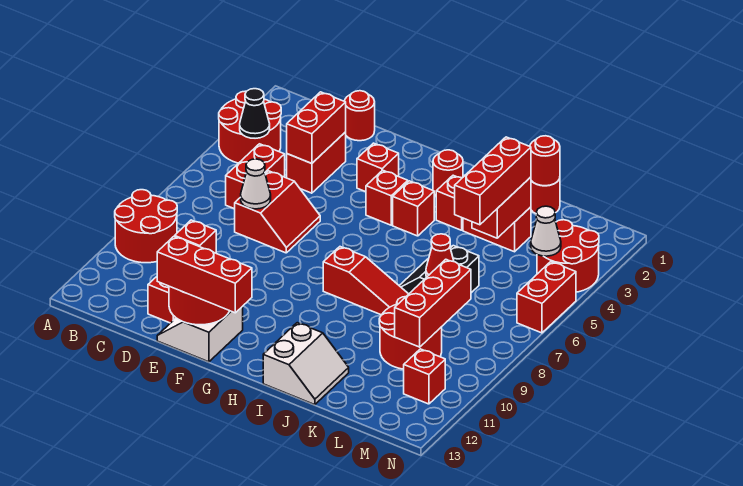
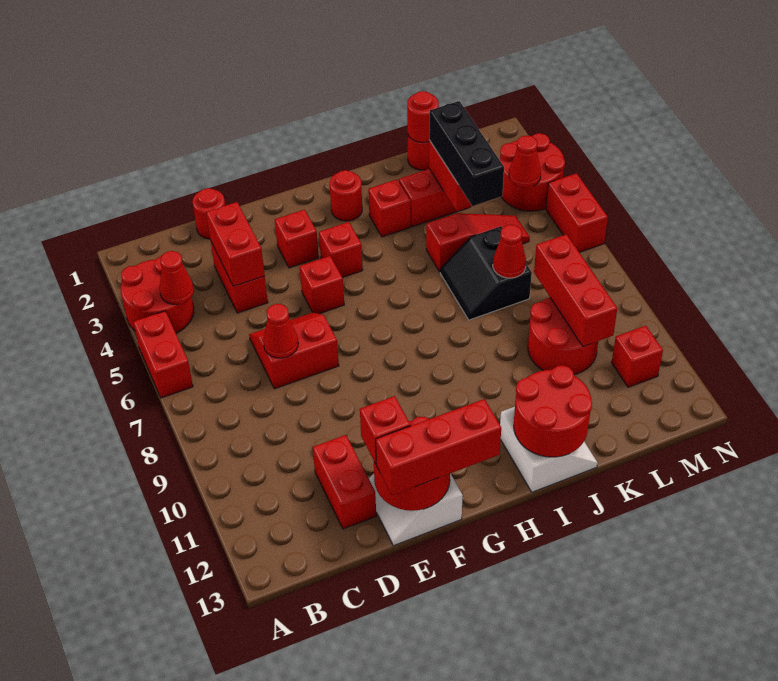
red round brick A9:B10 level 1 -> red round brick I12:J13 level 2
black cone B4 level 2 -> red cone B4 level 2
red brick C5:C6 level 1 -> red brick A5:A6 level 1
red slope D6:E7 level 1 top D -> red slope D6:E7 level 1 top 7
white cone D7 level 2 -> red cone D7 level 2
red brick H4 level 1 -> red brick F5 level 1
red slope H8:J8 level 1 top H -> red slope J5:L5 level 1 top J
red brick K3:K5 level 3 -> black brick K3:K5 level 3
white cone M4 level 2 -> red cone M4 level 2

